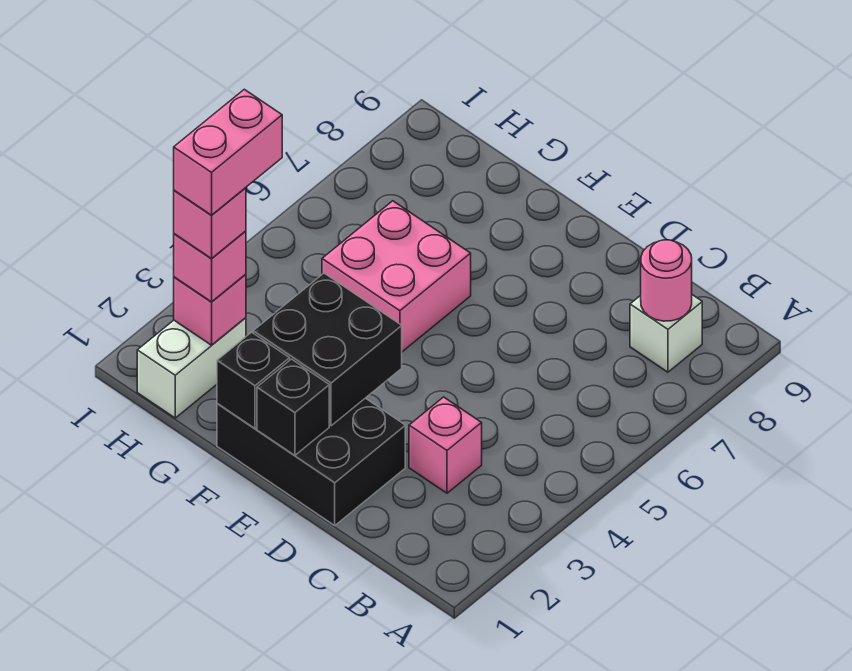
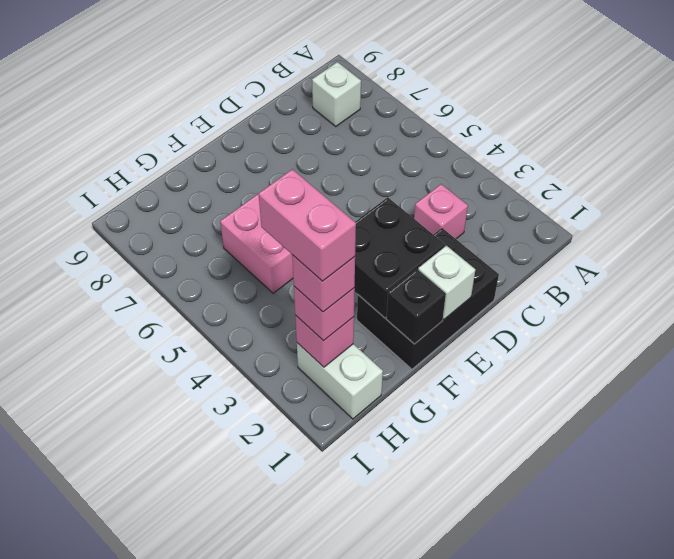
pink round brick B8 level 2 -> none
black brick E1 level 2 -> white brick E1 level 2

